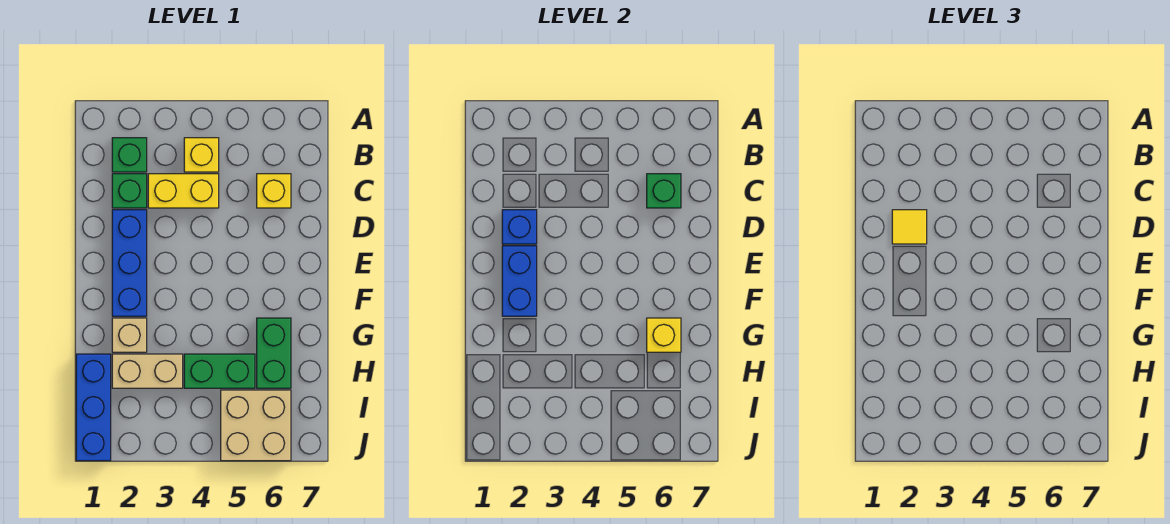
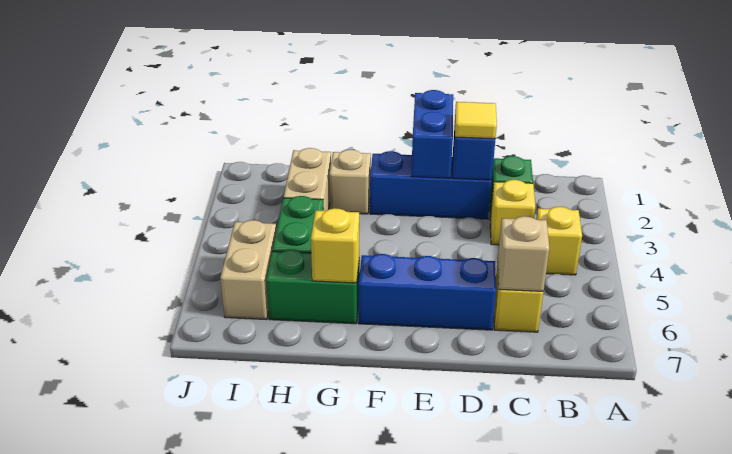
green brick B2 level 1 -> none
yellow brick C3:C4 level 1 -> yellow brick C3 level 1
green brick C6 level 2 -> tan brick C6 level 2
blue brick E2:F2 level 2 -> blue brick E1:E2 level 2
blue brick H1:J1 level 1 -> blue brick D6:F6 level 1
tan brick I5:J6 level 1 -> tan brick I5:I6 level 1

